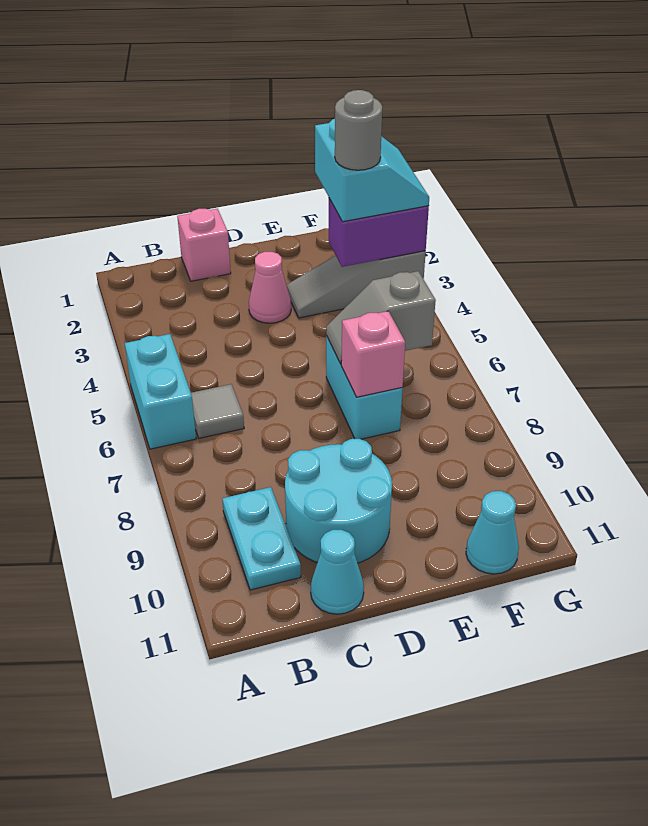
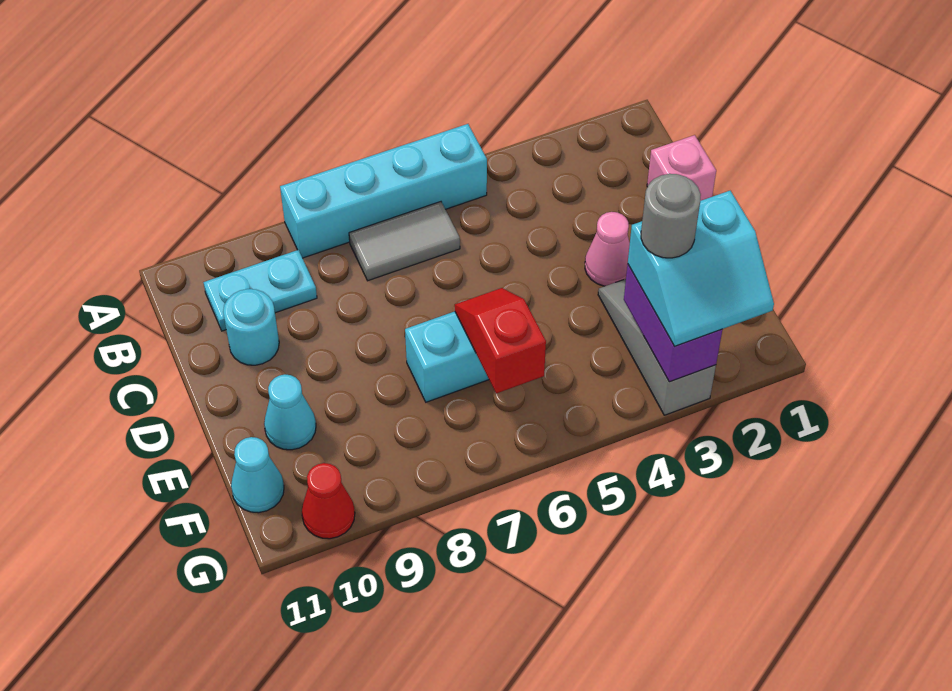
cyan brick A5:A6 level 1 -> cyan brick A5:A8 level 1
grey tile B6 level 1 -> grey tile B6:B7 level 1
cyan round brick C9:D10 level 1 -> cyan round brick C10 level 1
cyan cone C11 level 1 -> cyan cone E10 level 1
grey slope E6:F6 level 2 top F -> red slope E6:F6 level 2 top F
pink brick E7 level 2 -> none
none -> red cone G10 level 1

